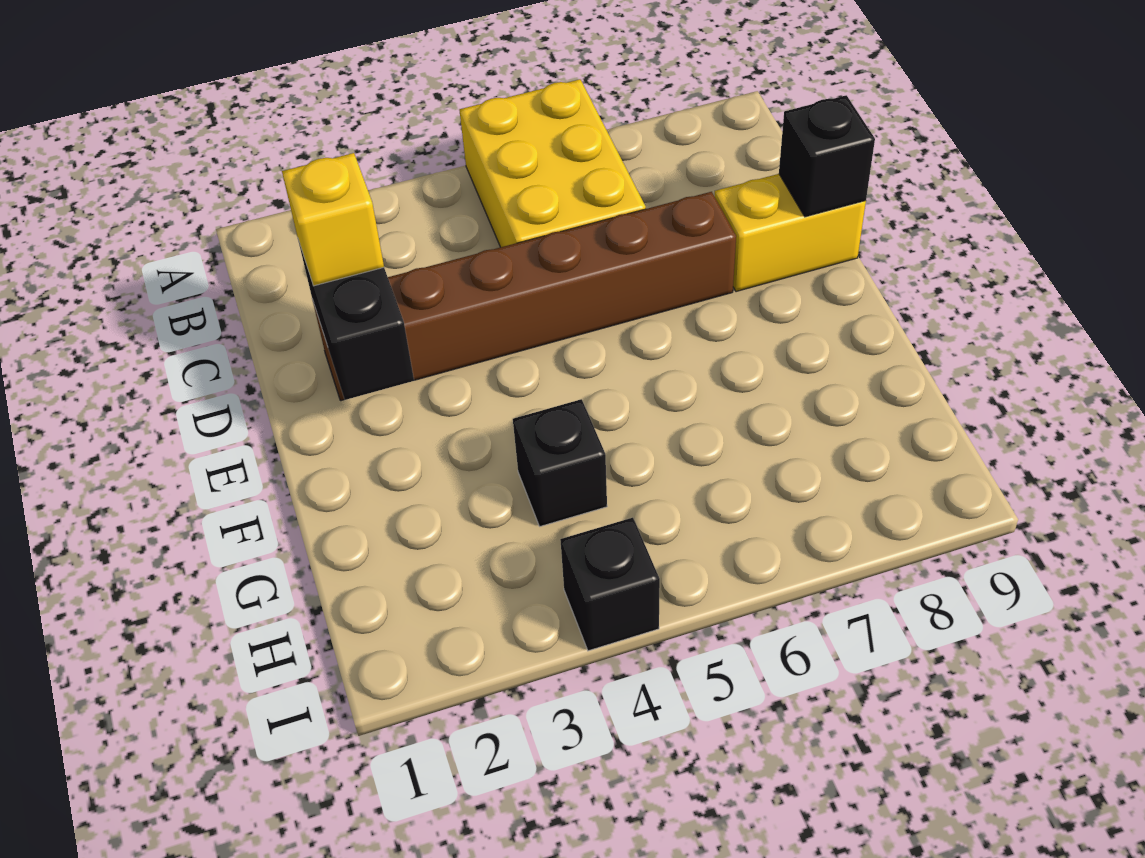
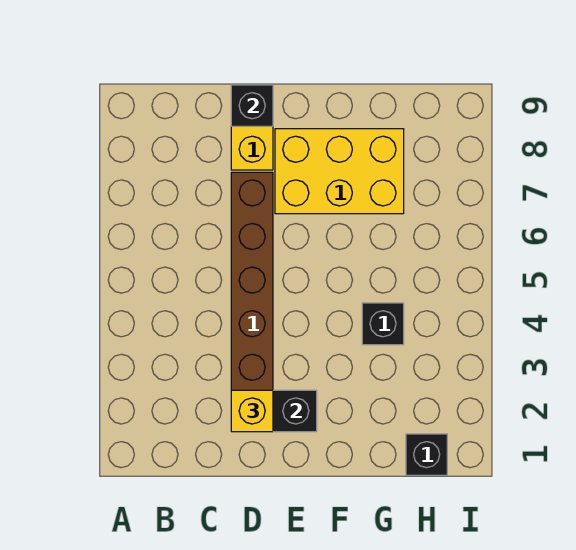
yellow brick A5:C6 level 1 -> yellow brick E7:G8 level 1
black brick I4 level 1 -> black brick H1 level 1

